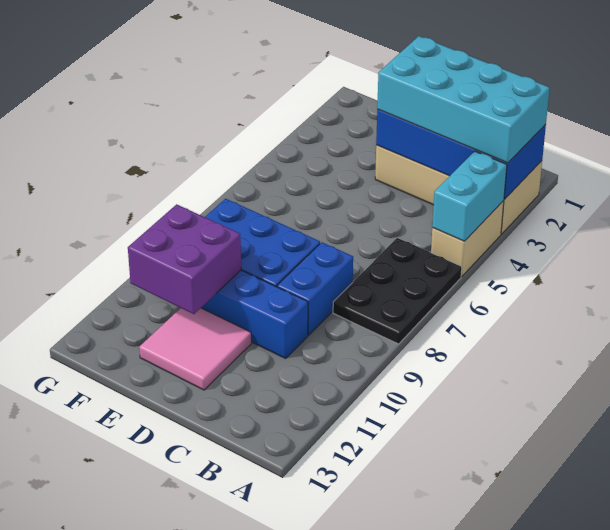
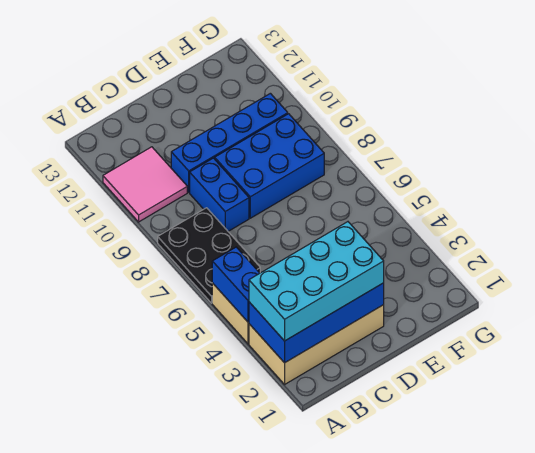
cyan brick A4:A5 level 2 -> blue brick A4:A5 level 2
pink tile D11:E12 level 1 -> pink tile A10:B11 level 1
purple brick E10:F11 level 2 -> none

